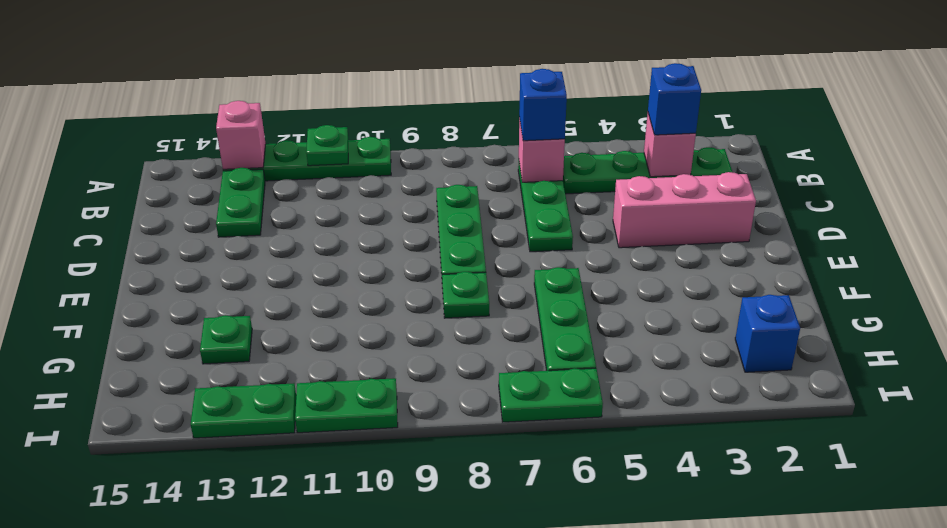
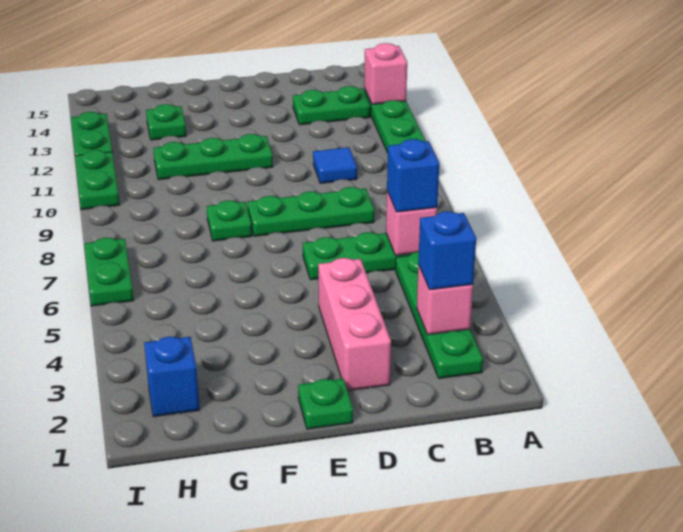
green plate A11 level 2 -> green plate E1 level 1
none -> blue tile C10 level 1
green plate F6:H6 level 1 -> green plate E11:G11 level 1

